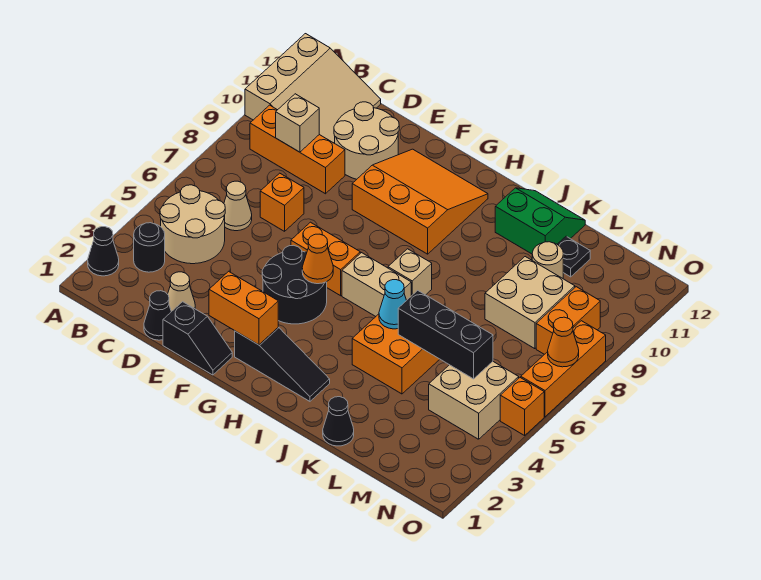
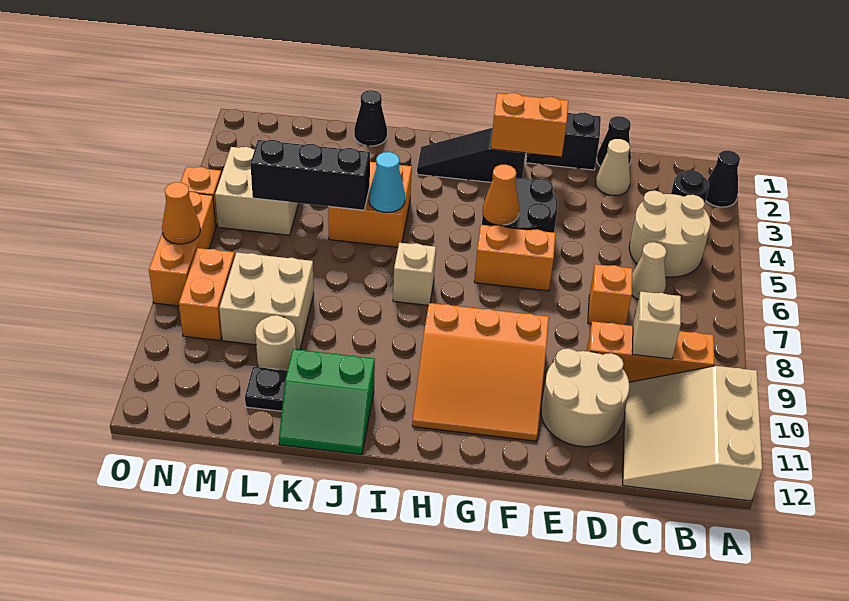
tan brick H6:I6 level 1 -> none

